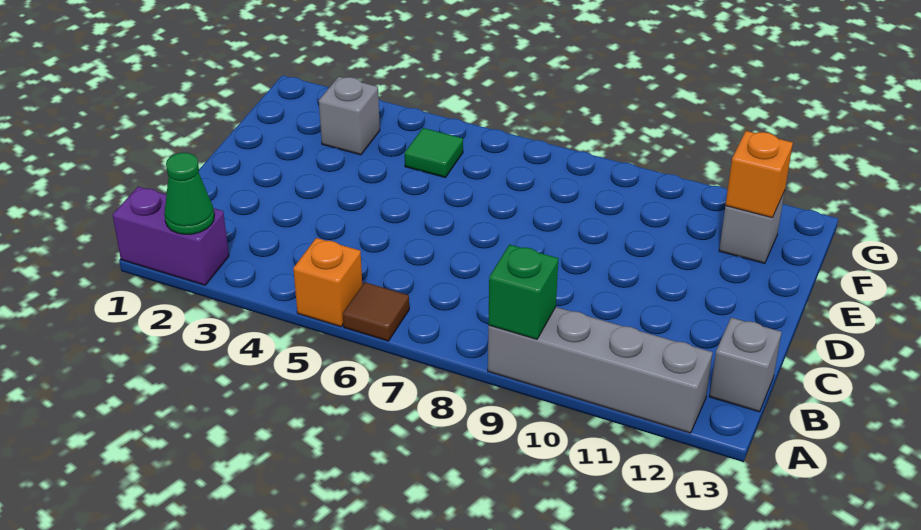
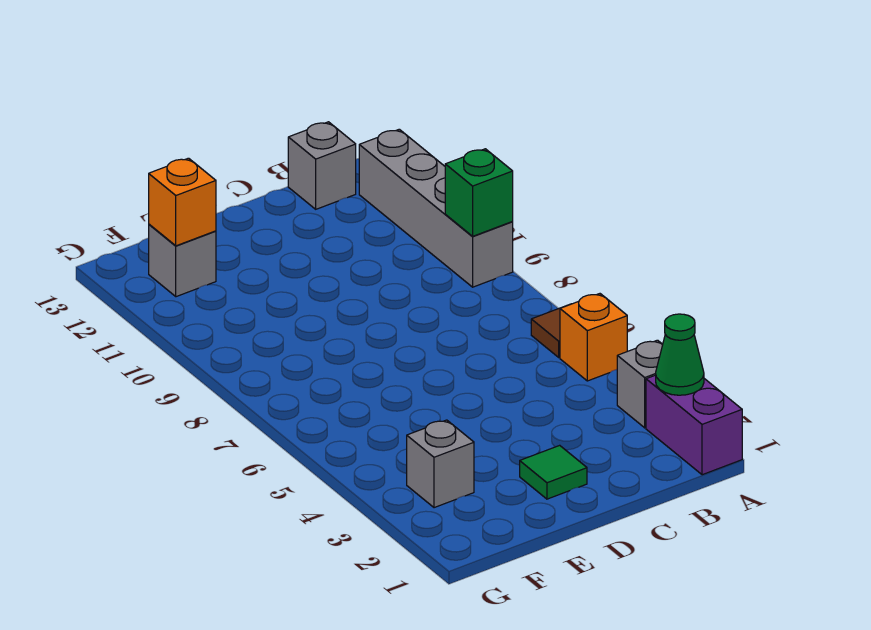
none -> grey brick A3 level 1
green tile F5 level 1 -> green tile D2 level 1

